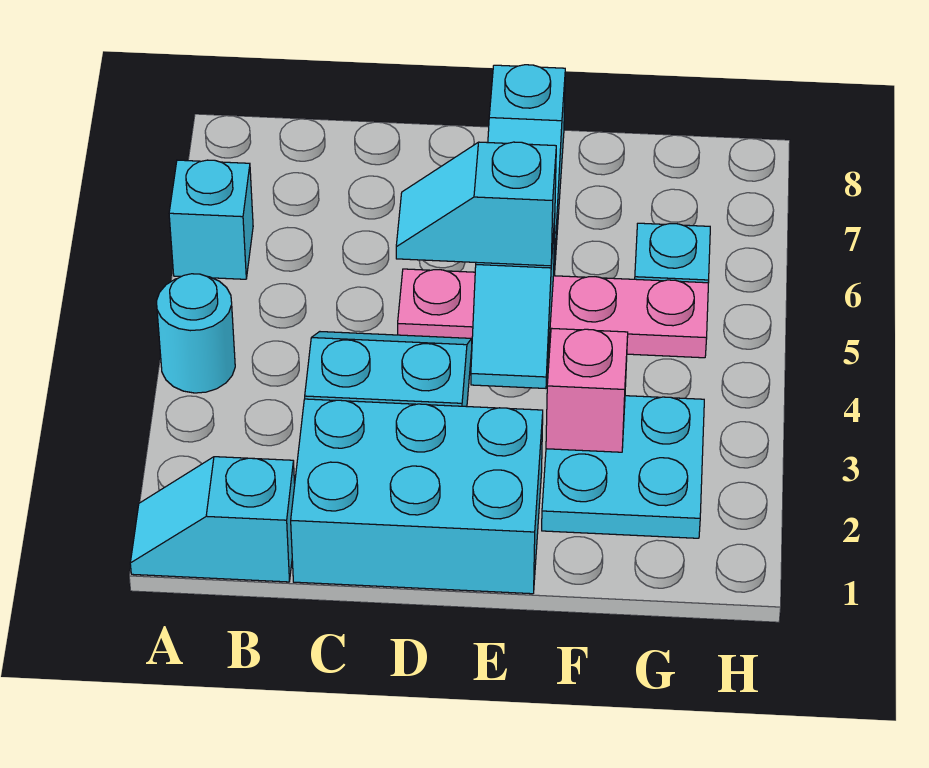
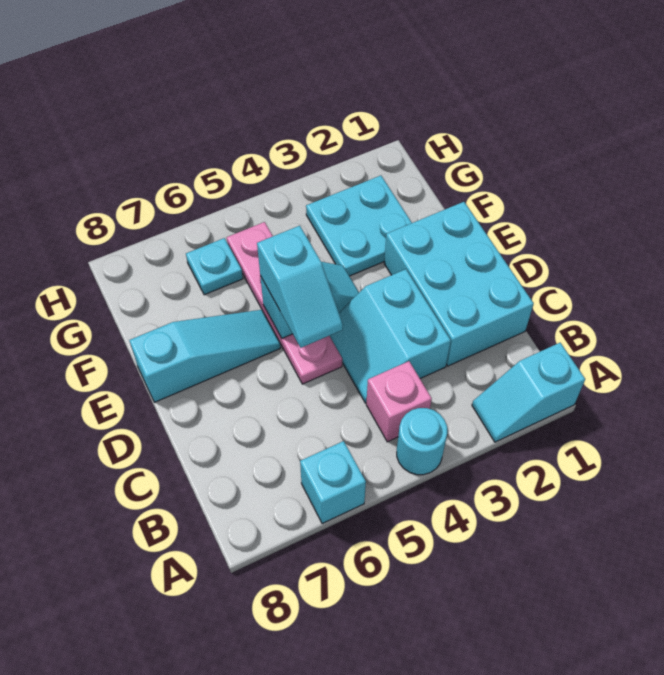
cyan slope A1:B1 level 1 top B -> cyan slope A1:A2 level 1 top 1
pink brick F3 level 2 -> pink brick B4 level 1

